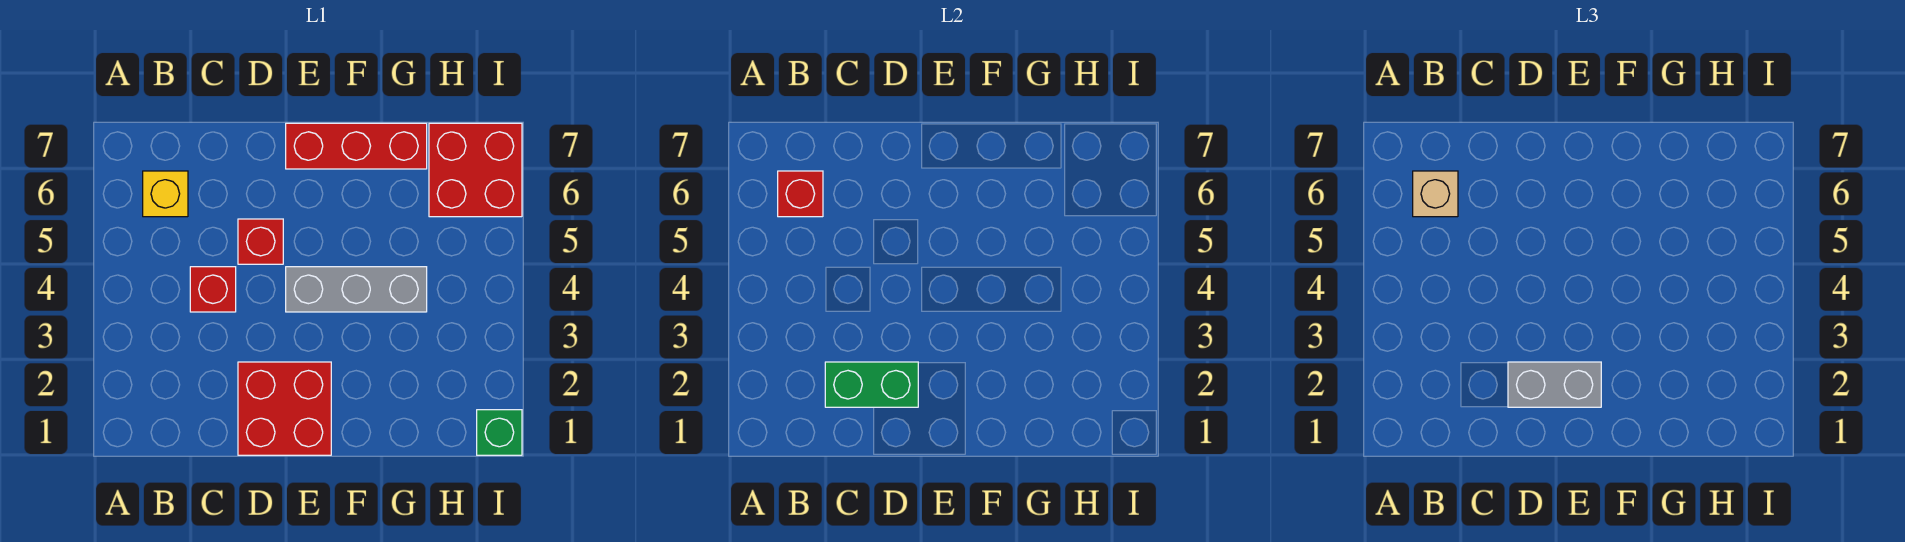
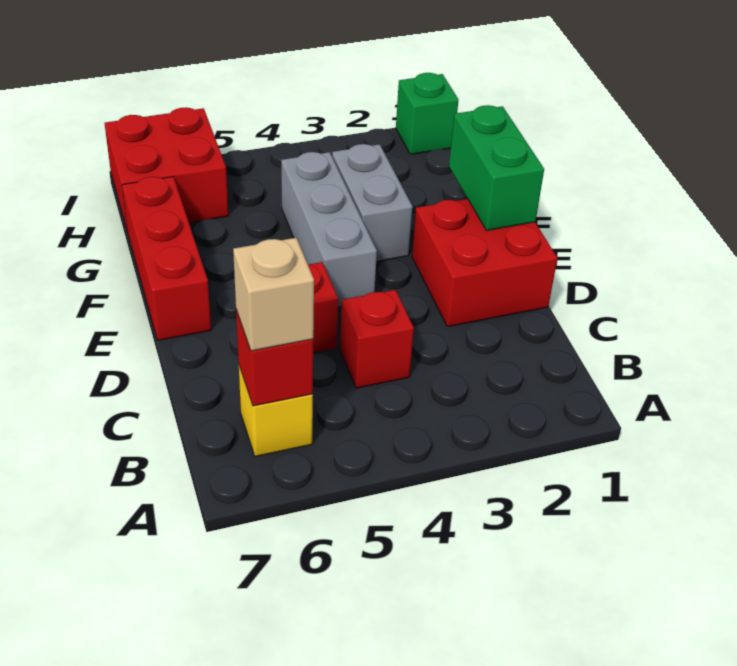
green brick C2:D2 level 2 -> green brick E1:F1 level 2
grey brick D2:E2 level 3 -> grey brick F3:G3 level 1

